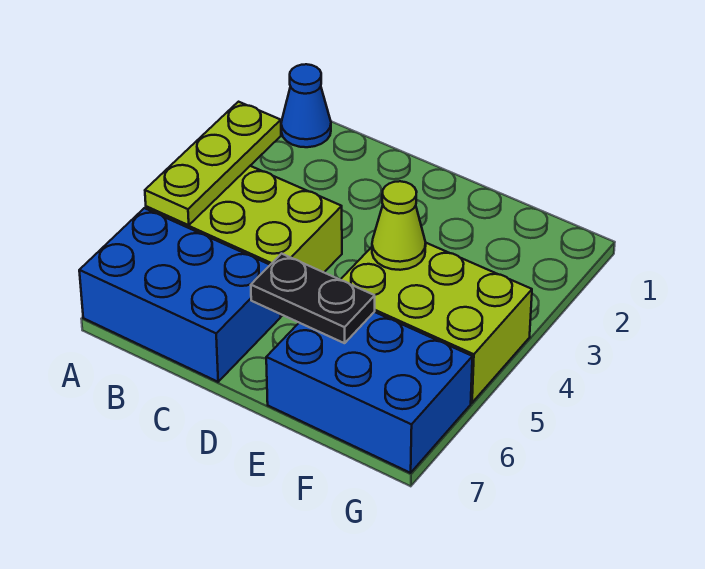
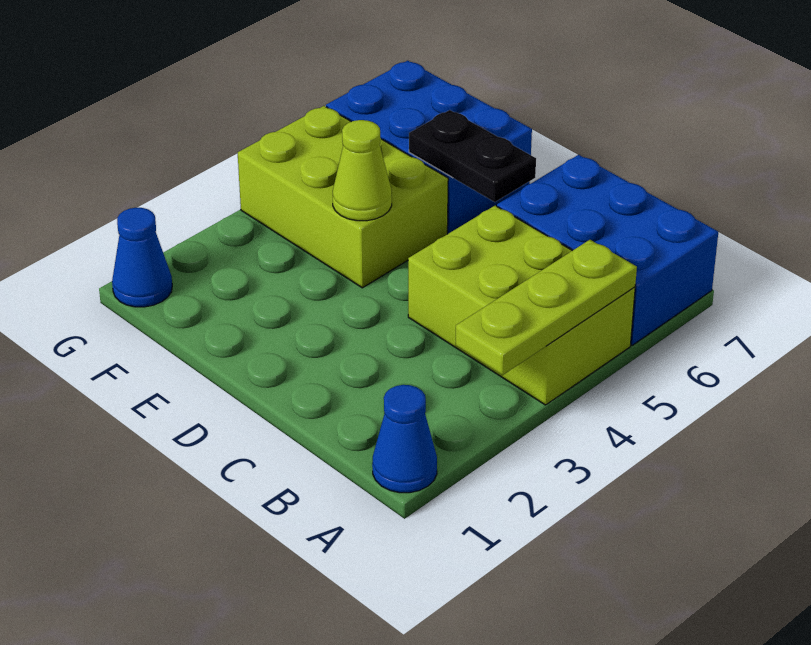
none -> blue cone G1 level 1

